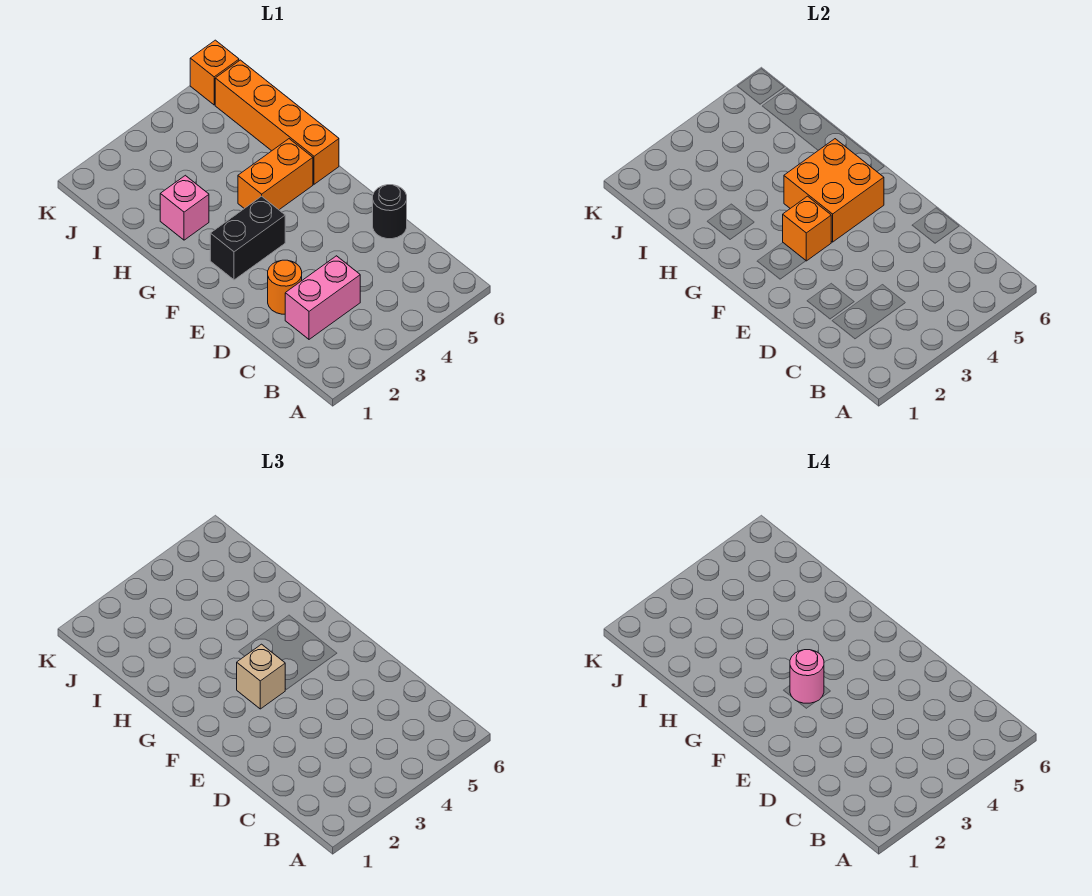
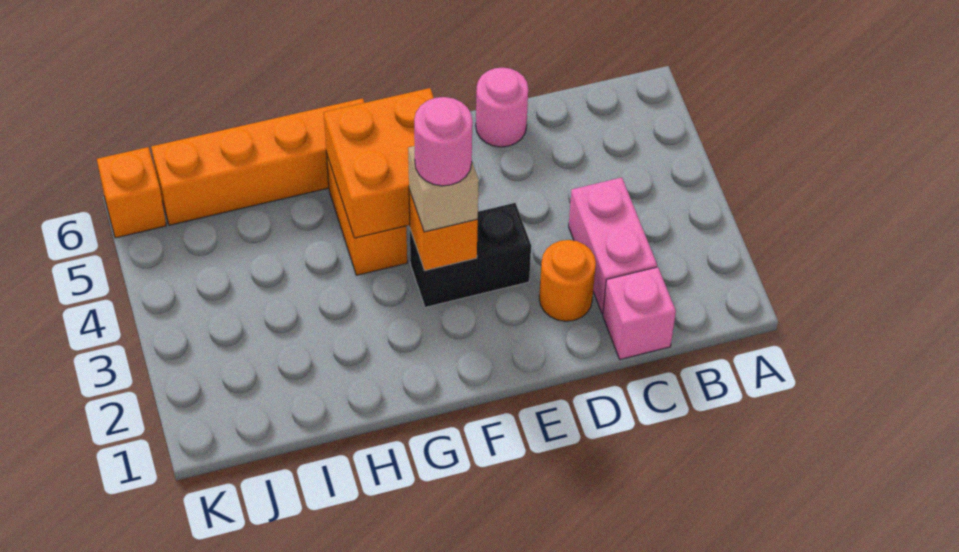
black round brick D6 level 1 -> pink round brick D6 level 1
black brick F2:F3 level 1 -> black brick E3:F3 level 1
pink brick H2 level 1 -> pink brick C1 level 1

